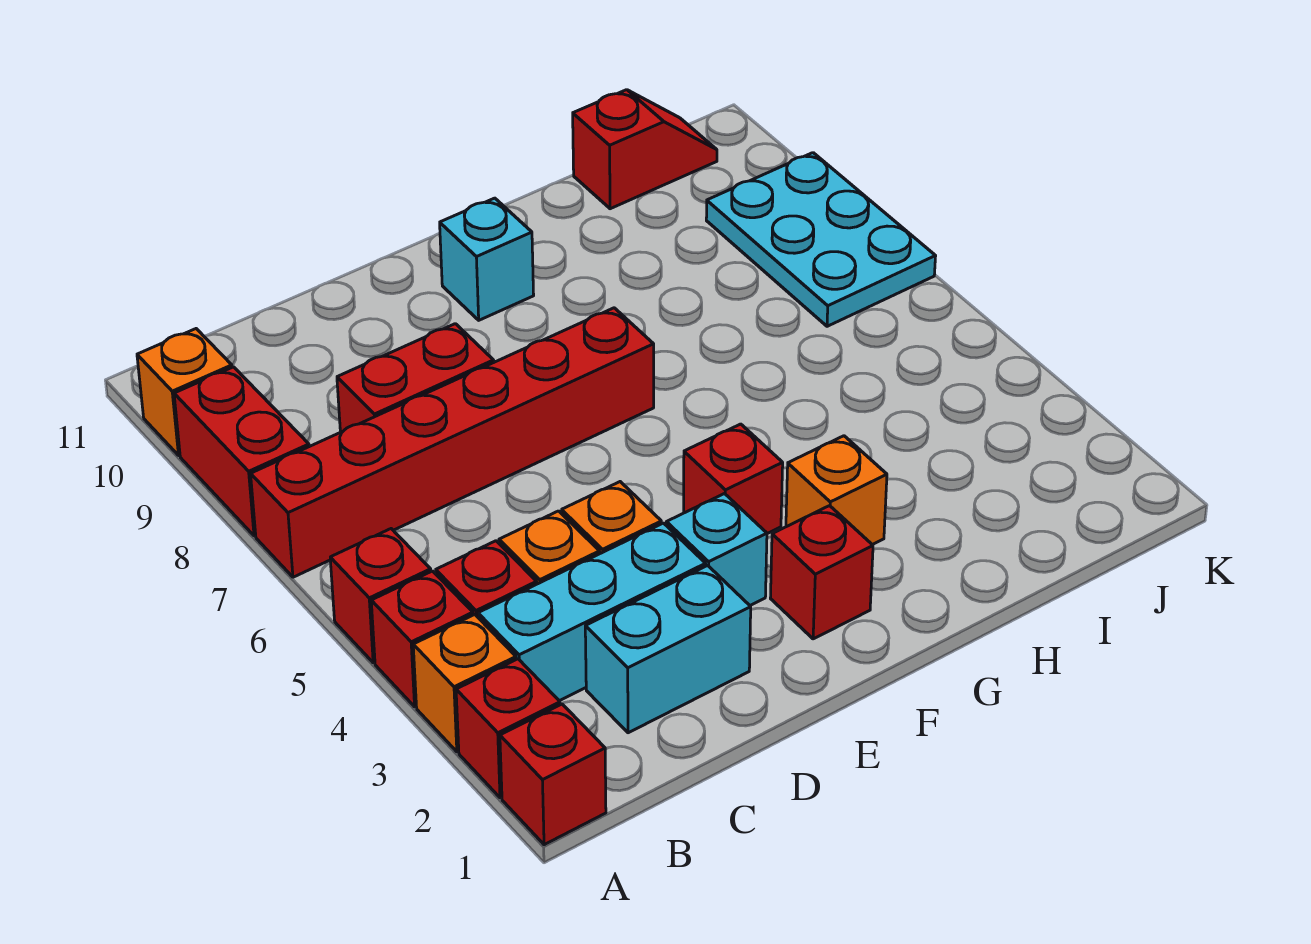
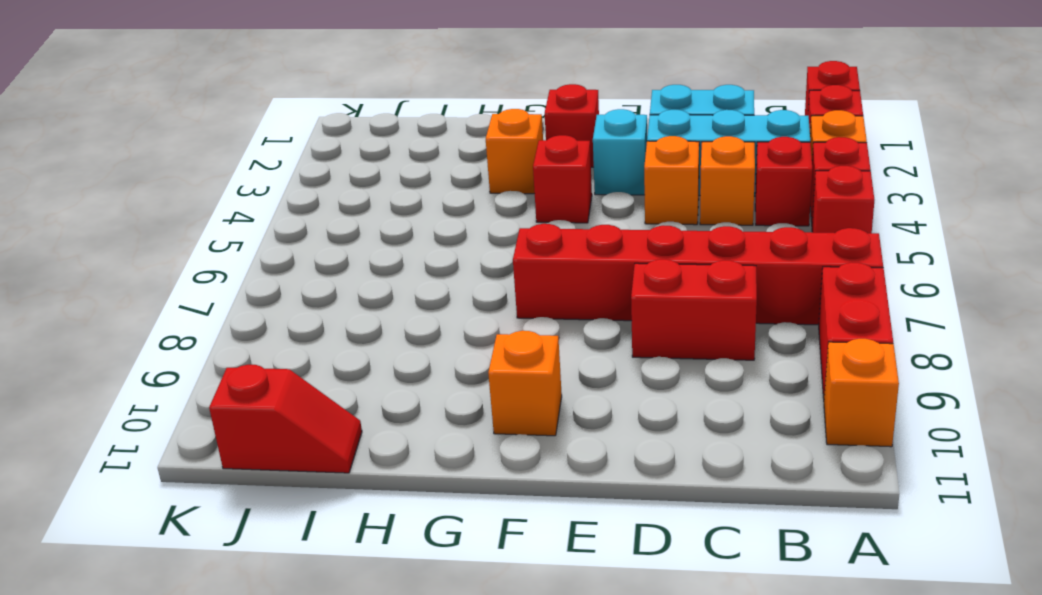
cyan brick F10 level 1 -> orange brick F10 level 1
red slope I11:J11 level 1 top I -> red slope I11:J11 level 1 top J
cyan plate J7:K9 level 1 -> none

